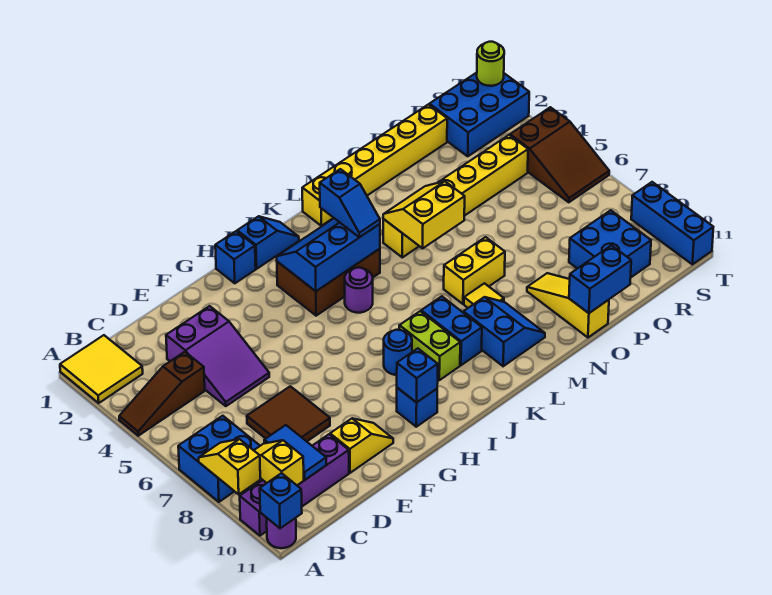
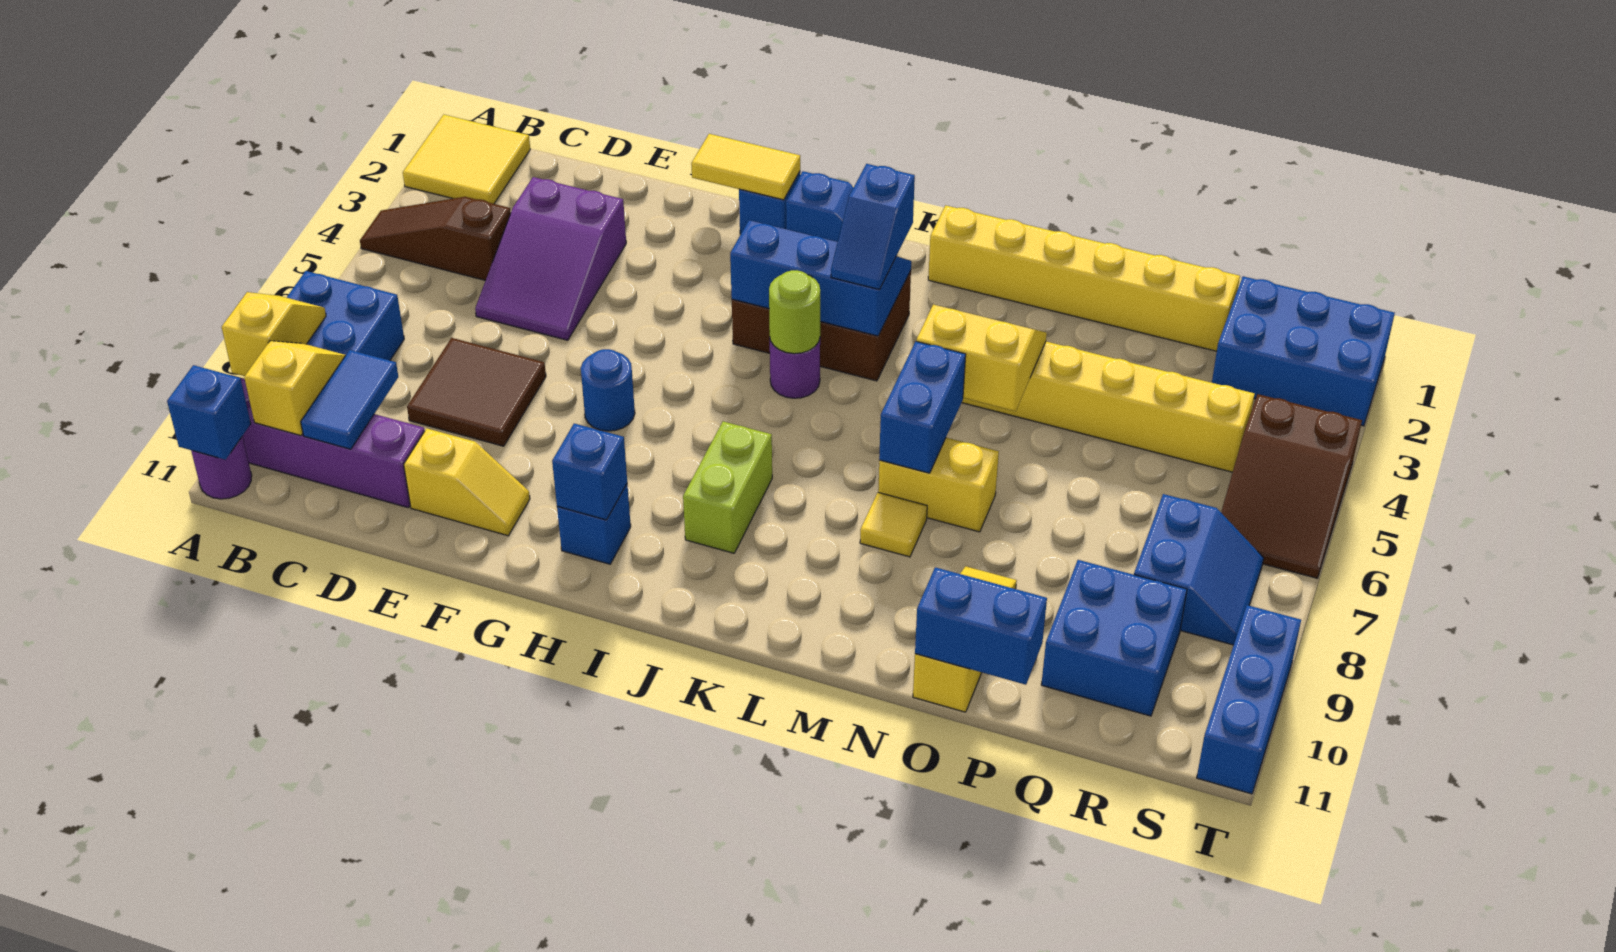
none -> yellow tile G1:H1 level 2
blue round brick I8 level 1 -> blue round brick G7 level 1
blue brick K8:K9 level 1 -> blue brick M6:M7 level 2
blue slope L9:M10 level 1 top L -> blue slope R7:S8 level 1 top R
lime round brick T1 level 2 -> lime round brick J5 level 2

